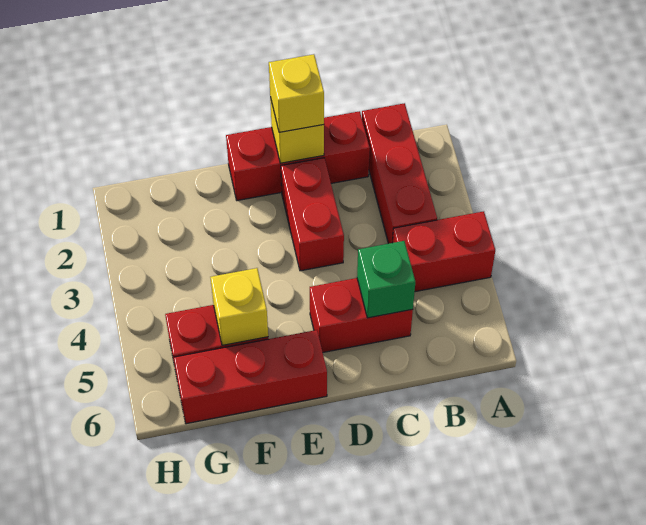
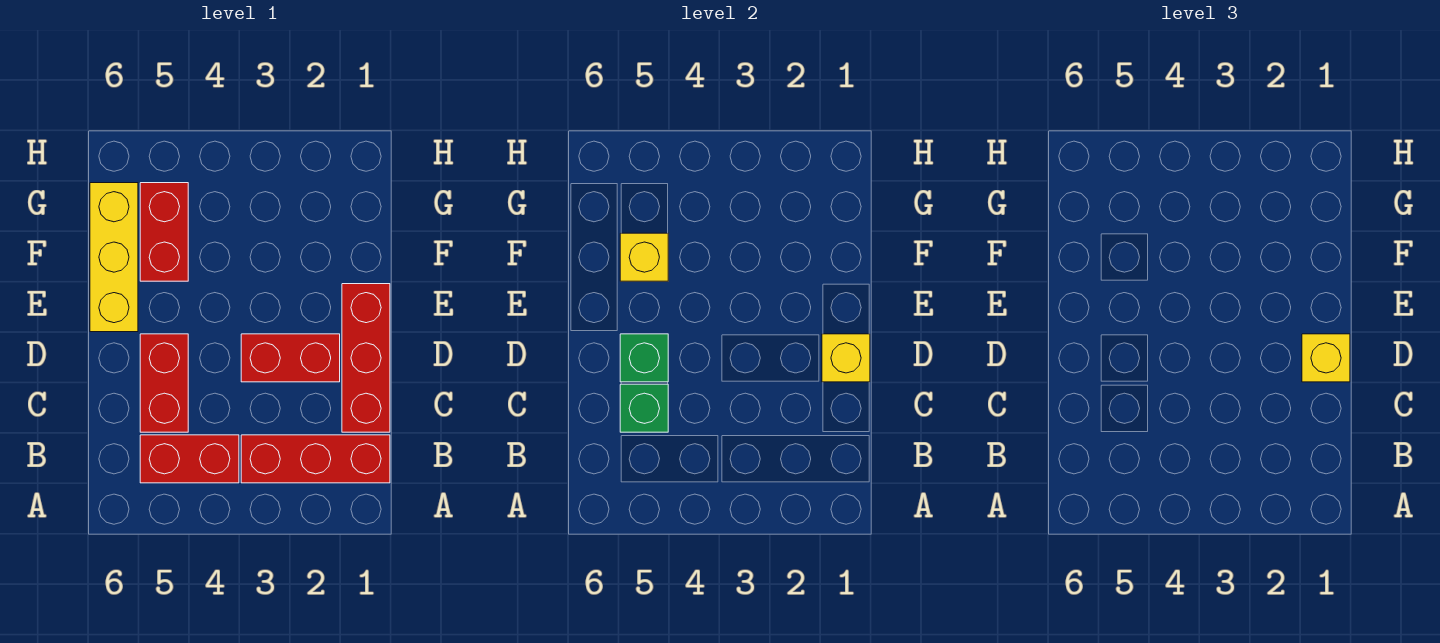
red brick A4:B4 level 1 -> red brick B4:B5 level 1
none -> green brick D5 level 2
red brick E6:G6 level 1 -> yellow brick E6:G6 level 1

